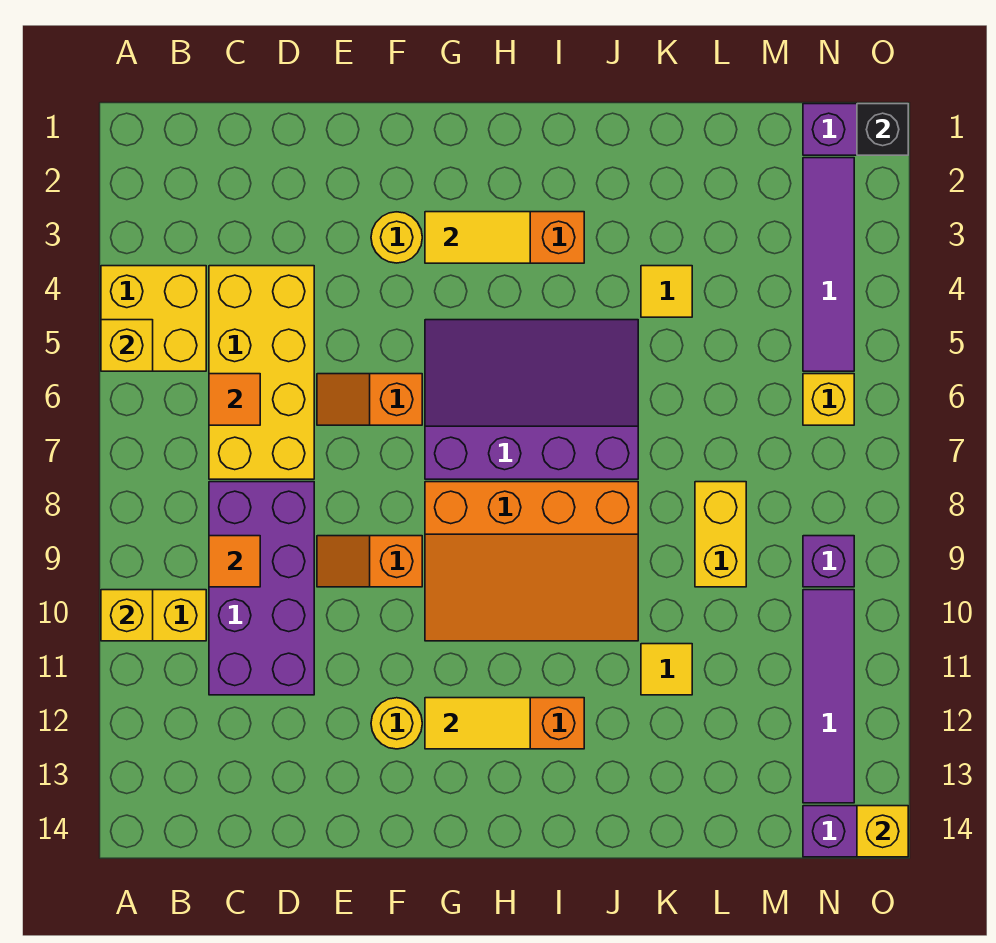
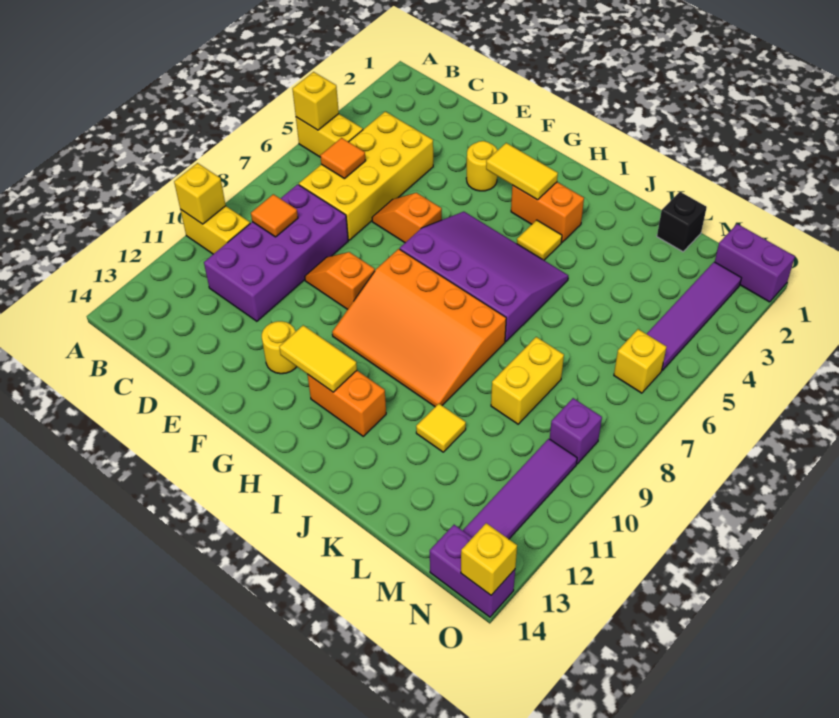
yellow brick A4:B5 level 1 -> yellow brick A5:B5 level 1
yellow tile K4 level 1 -> yellow tile I4 level 1
black brick O1 level 2 -> black brick L1 level 1

